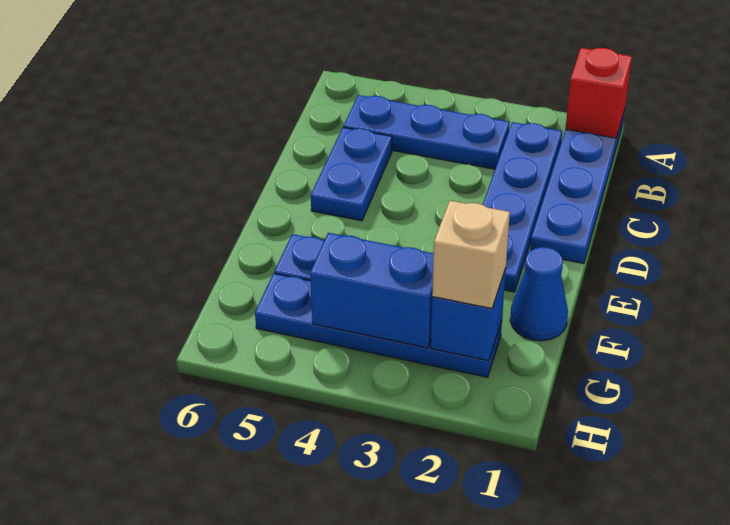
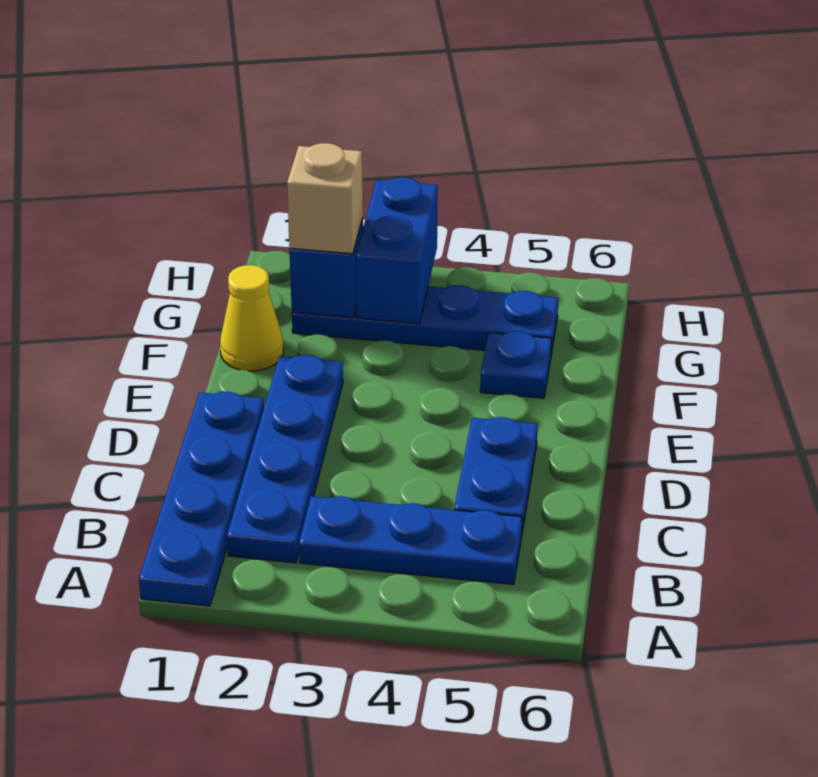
red brick A1 level 2 -> none
blue cone F1 level 1 -> yellow cone F1 level 1
blue brick G3:G4 level 2 -> blue brick G3:H3 level 2

